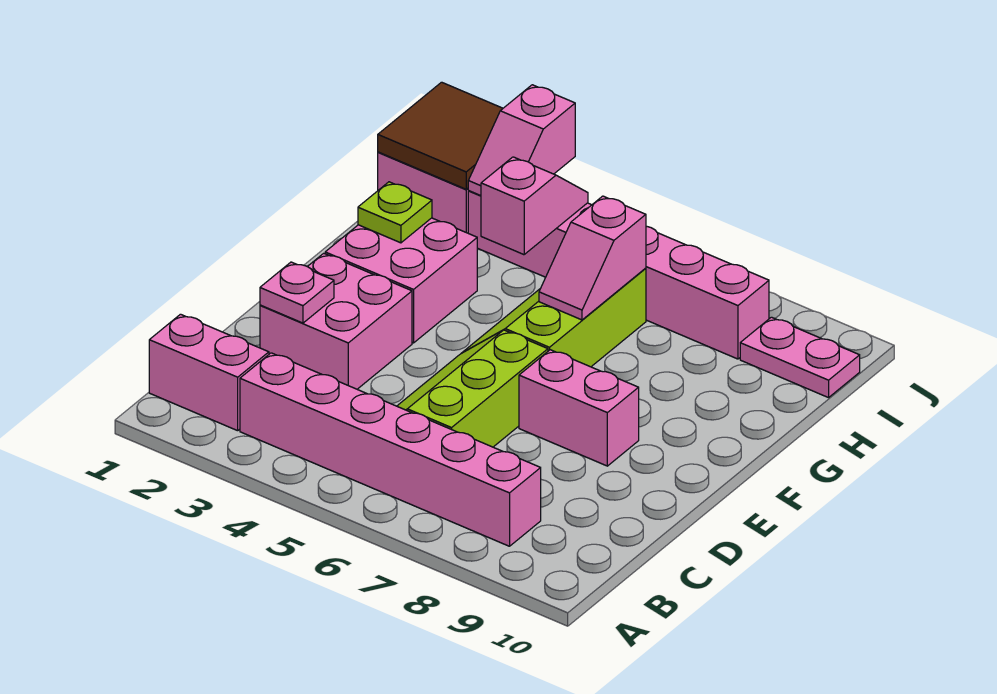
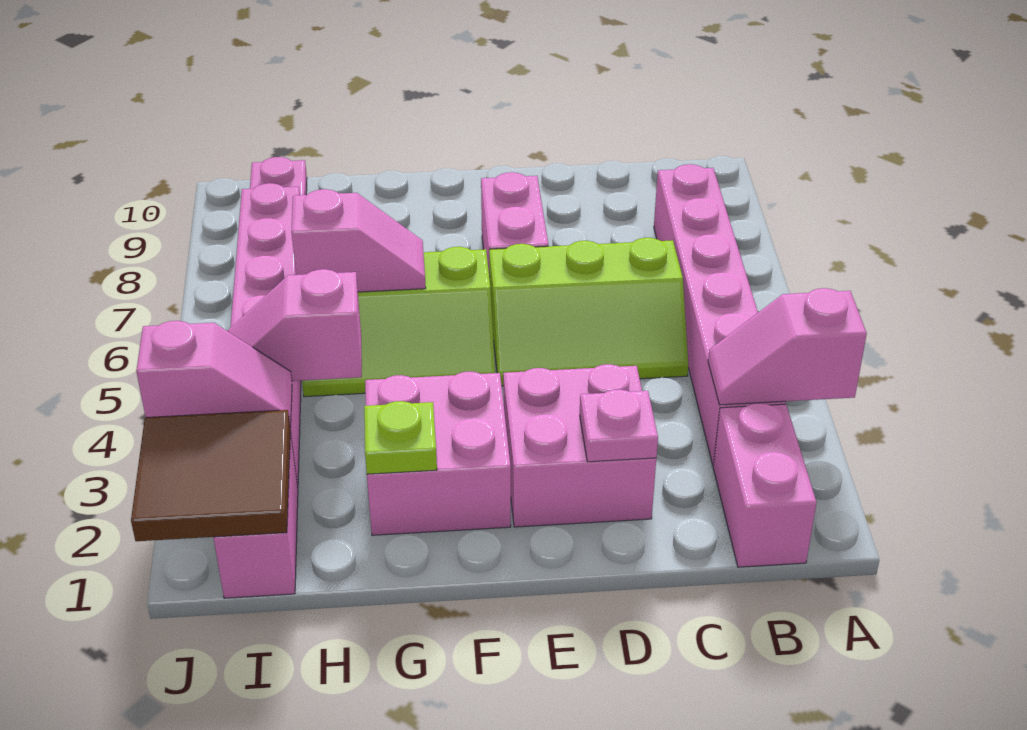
none -> pink slope A3:B3 level 2 top A

